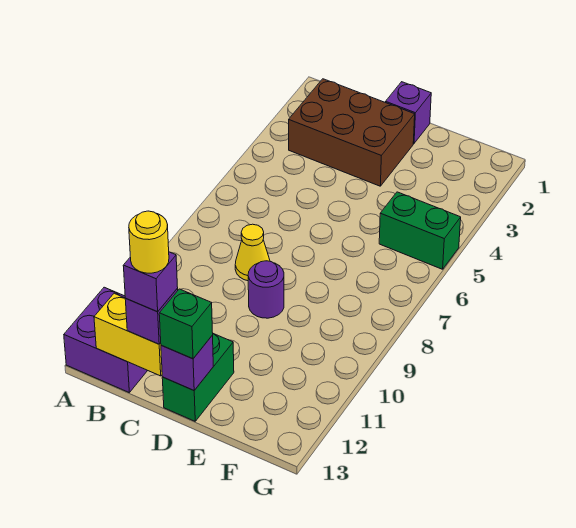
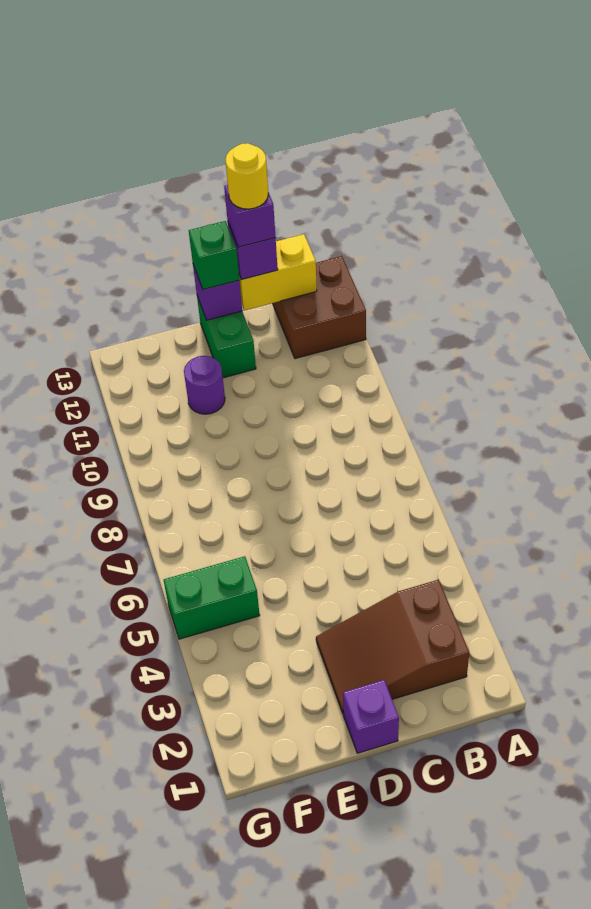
purple brick A12:B13 level 1 -> brown brick A12:B13 level 1
brown brick B2:D3 level 1 -> brown slope B2:D3 level 1 top B
yellow cone C8 level 1 -> none
purple round brick D9 level 1 -> purple round brick E11 level 1

